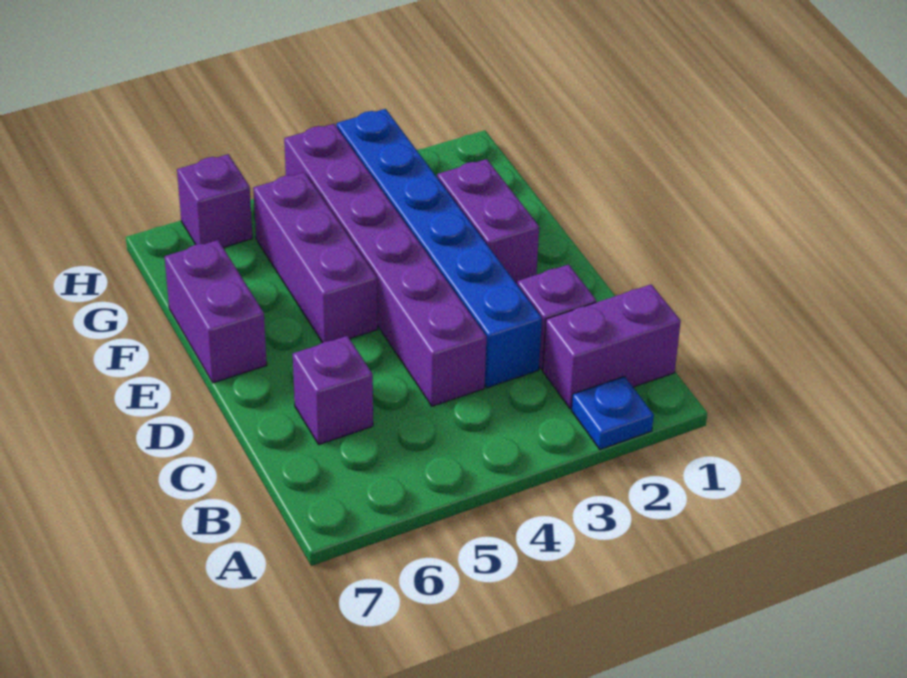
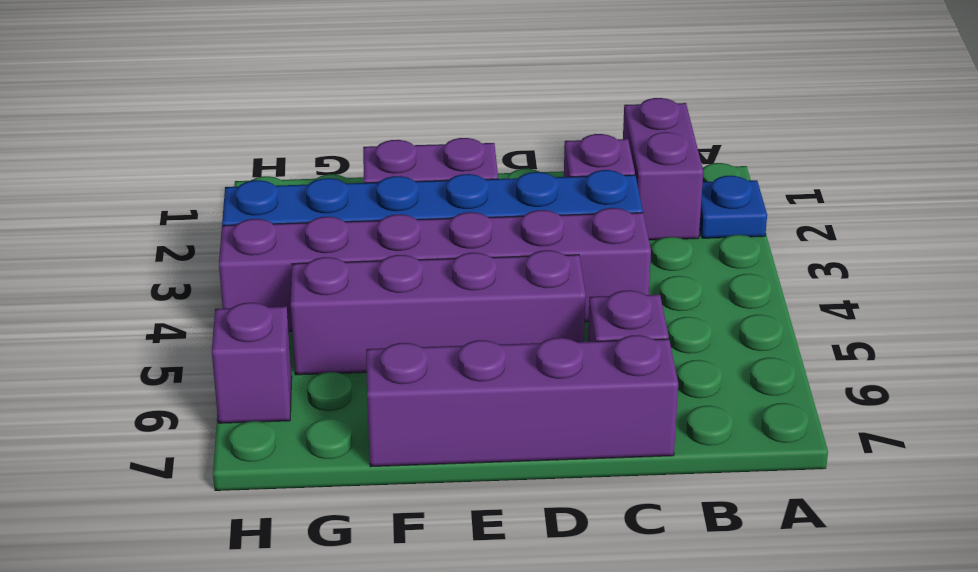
purple brick E5:G5 level 1 -> purple brick D5:G5 level 1
purple brick E7:F7 level 1 -> purple brick C7:F7 level 1

